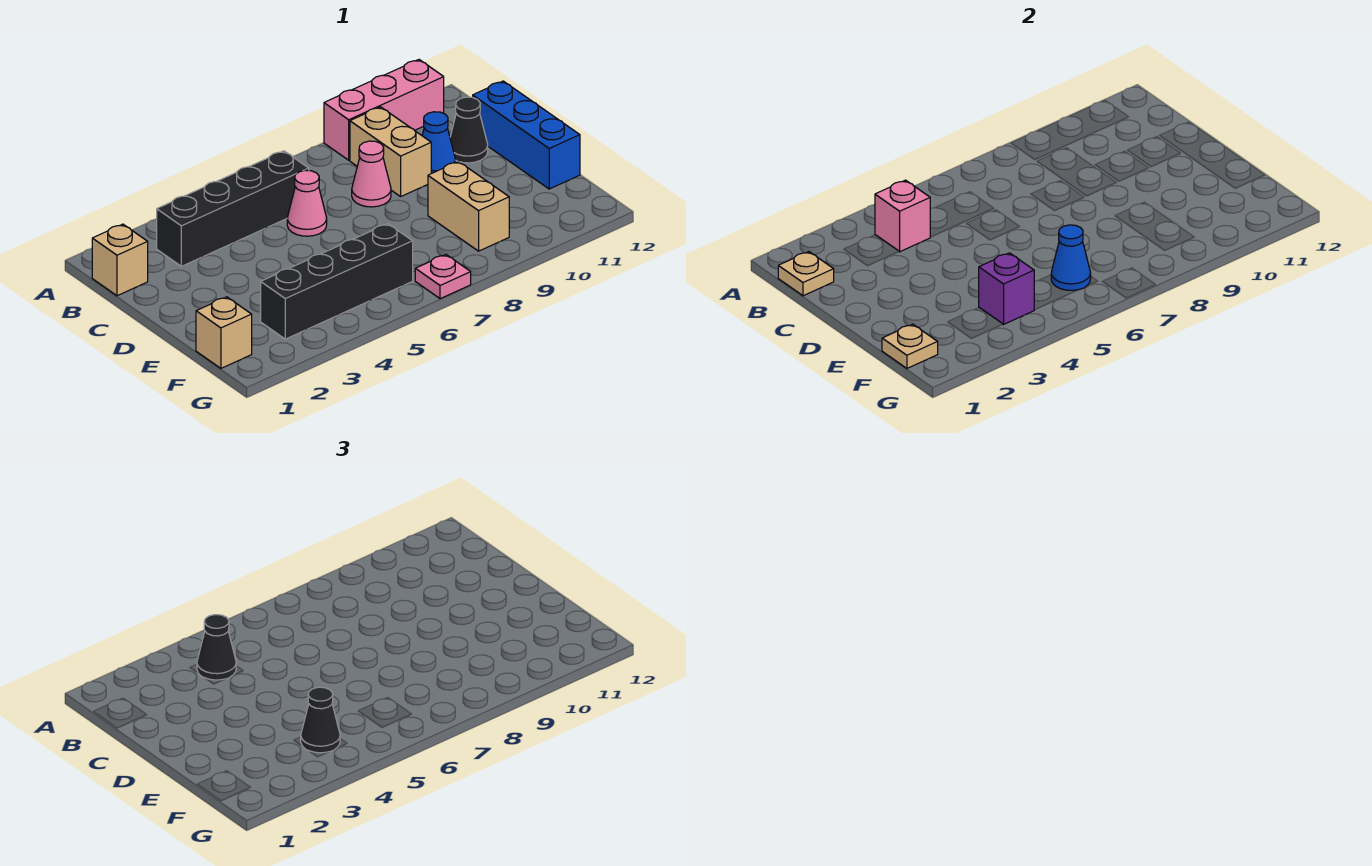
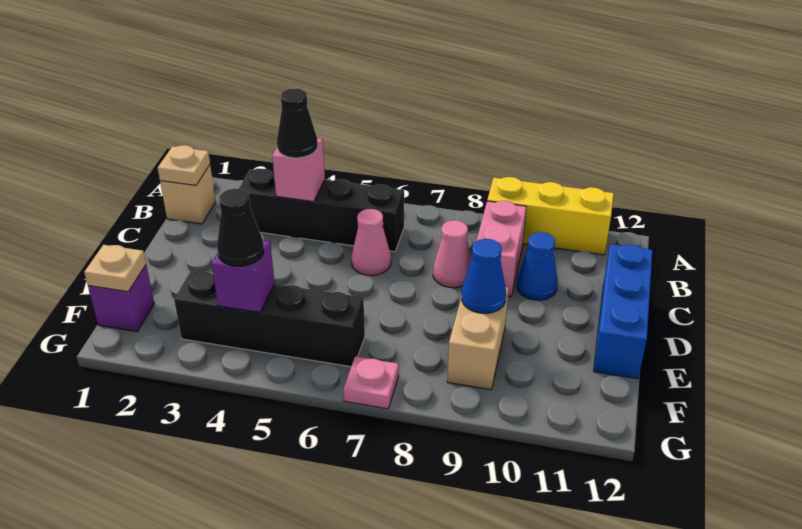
pink brick A9:A11 level 1 -> yellow brick A9:A11 level 1
tan brick B9:C9 level 1 -> pink brick B9:C9 level 1
black cone C11 level 1 -> none
tan brick F1 level 1 -> purple brick F1 level 1
blue cone F6 level 2 -> blue cone E9 level 2

